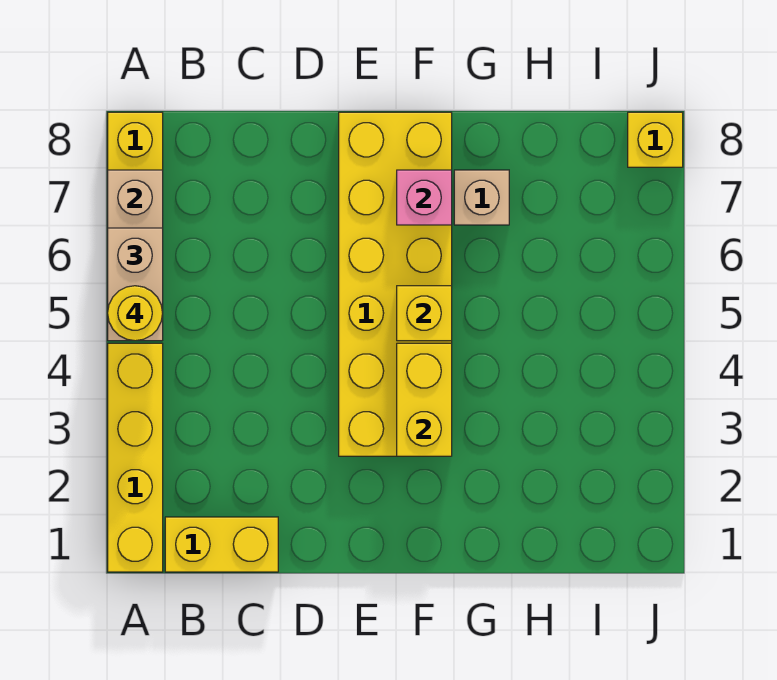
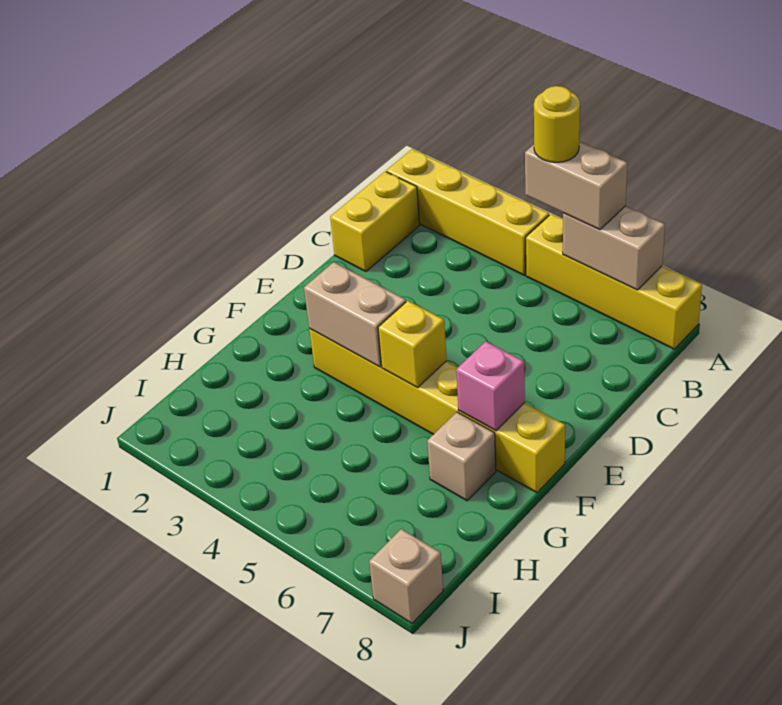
yellow brick E3:F8 level 1 -> yellow brick F3:F8 level 1
yellow brick F3:F4 level 2 -> tan brick F3:F4 level 2
yellow brick J8 level 1 -> tan brick J8 level 1

